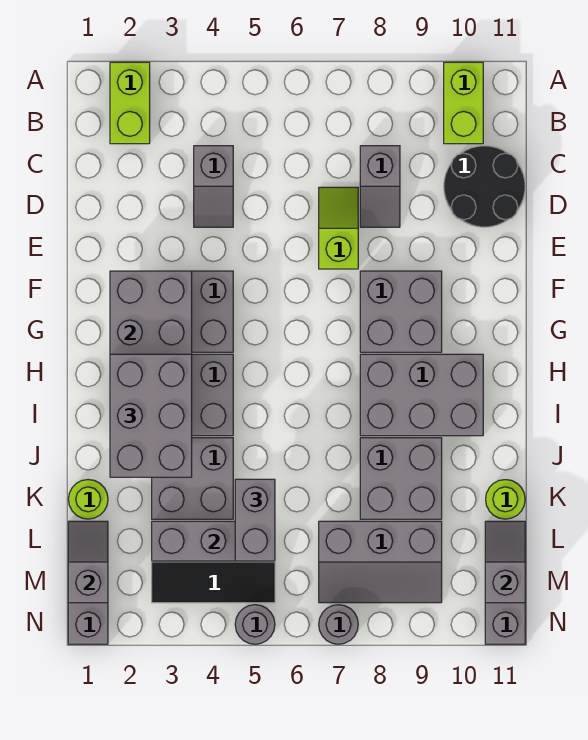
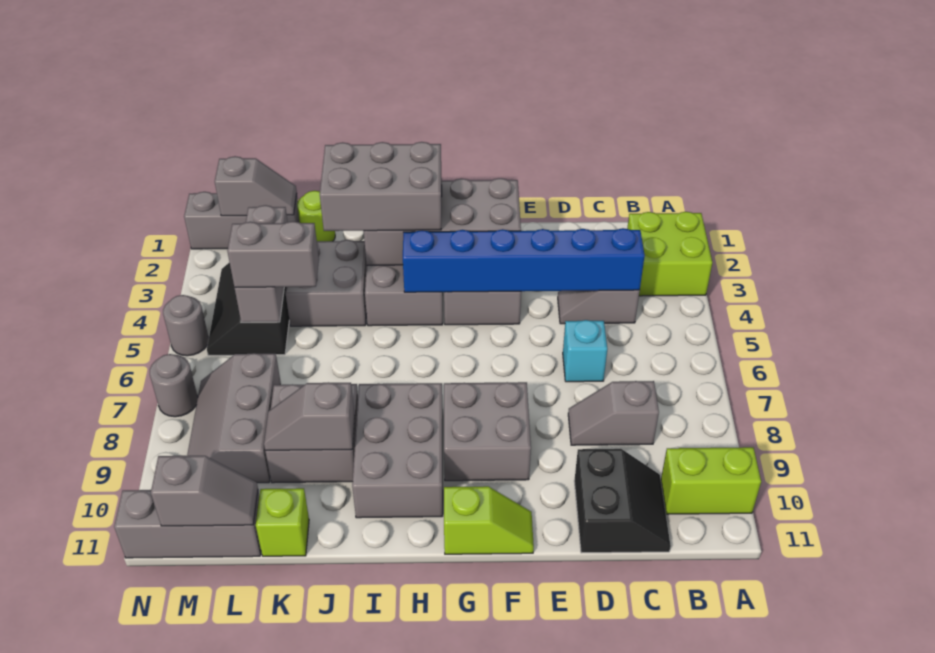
lime brick A2:B2 level 1 -> lime brick A2:B3 level 1
none -> blue brick C4:H4 level 2
black round brick C10:D11 level 1 -> black slope C10:D11 level 1 top D
none -> cyan brick D6 level 1
lime slope D7:E7 level 1 top E -> lime slope F11:G11 level 1 top G
none -> grey slope J9:K9 level 2 top J
lime round brick K11 level 1 -> lime brick K11 level 1

